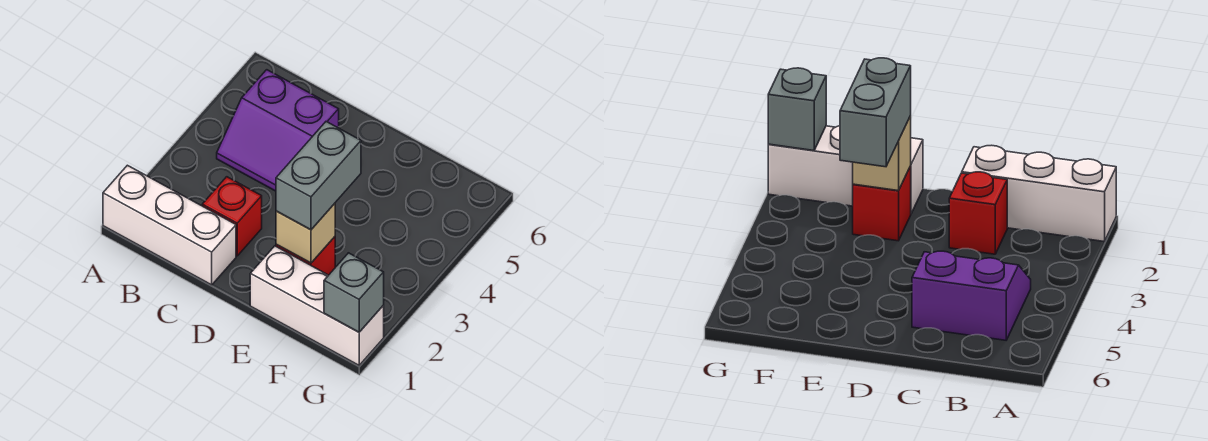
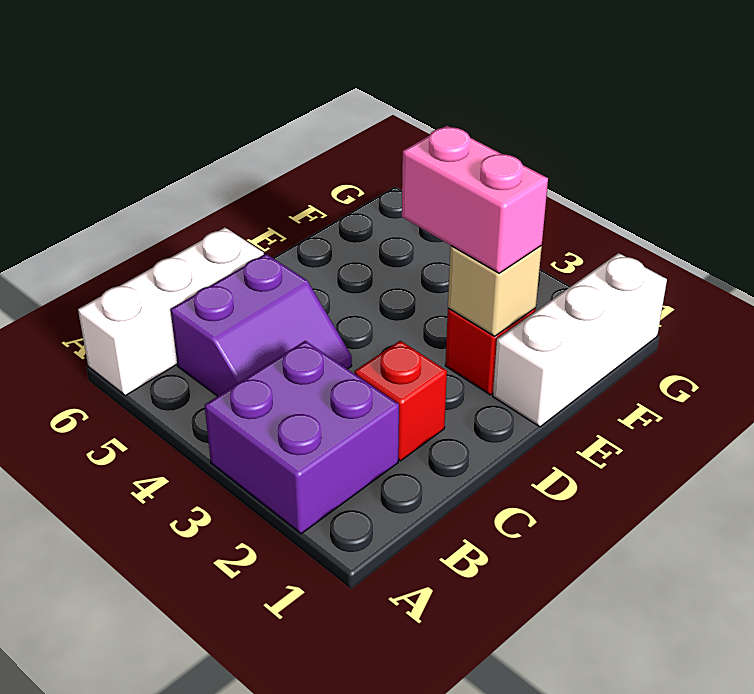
white brick A1:C1 level 1 -> white brick A6:C6 level 1
none -> purple brick A2:B3 level 1
grey brick E2:E3 level 3 -> pink brick E2:E3 level 3
grey brick G1 level 2 -> none

